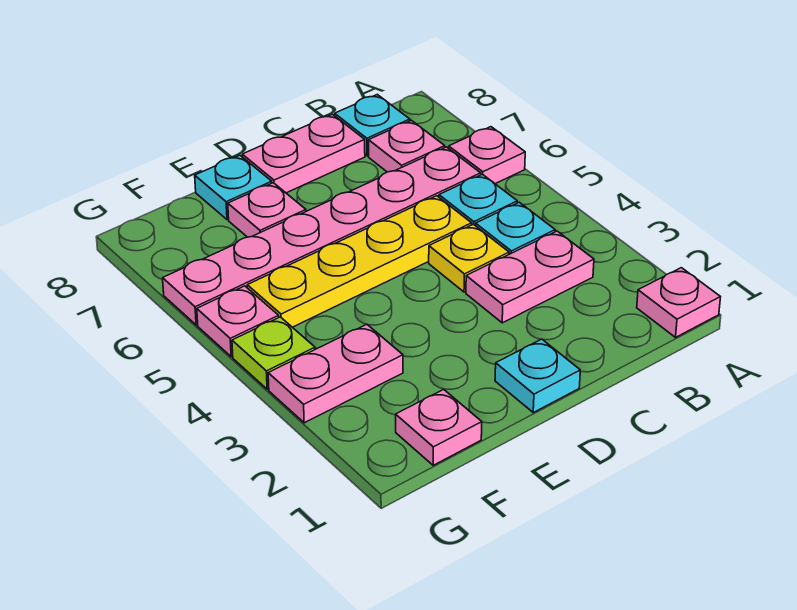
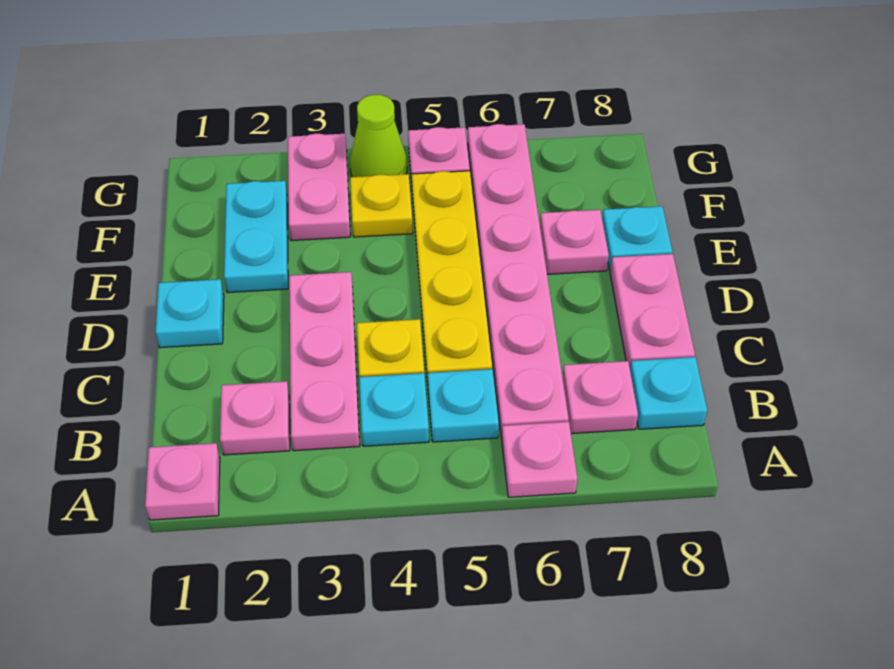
pink plate B3:C3 level 1 -> pink plate B3:D3 level 1
none -> cyan plate E2:F2 level 1
pink plate F1 level 1 -> pink plate B2 level 1
none -> yellow plate F4 level 1
lime plate G4 level 1 -> lime cone G4 level 1

